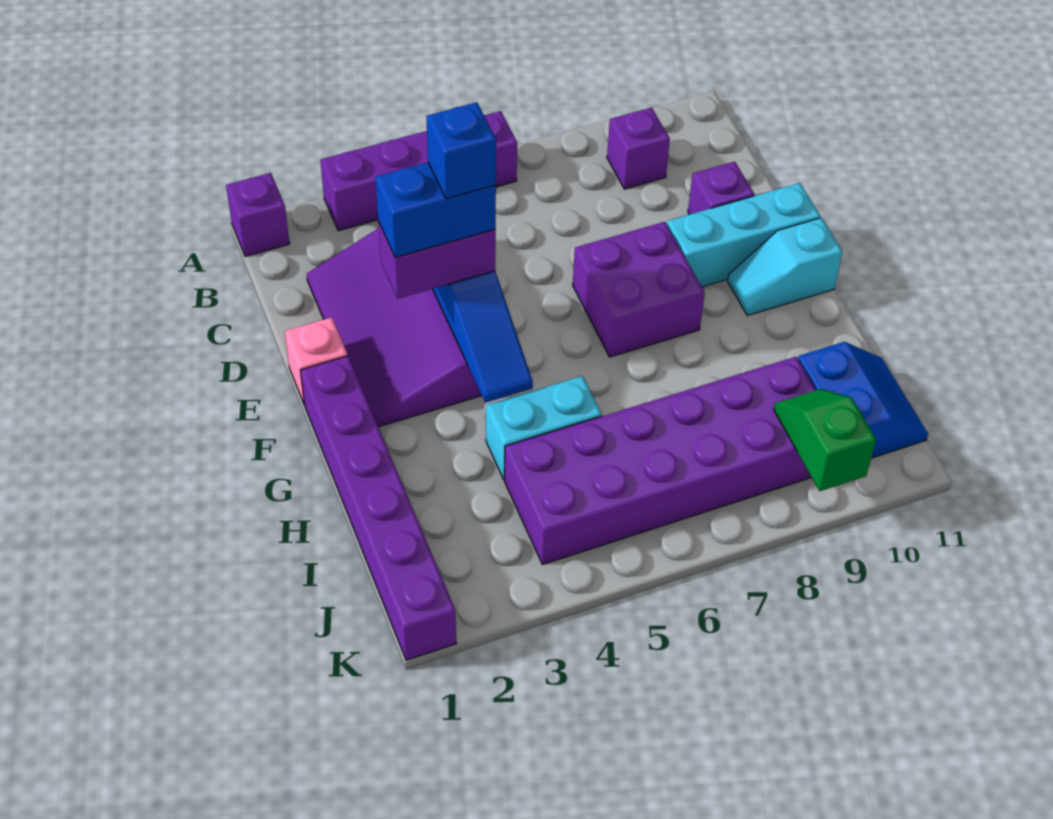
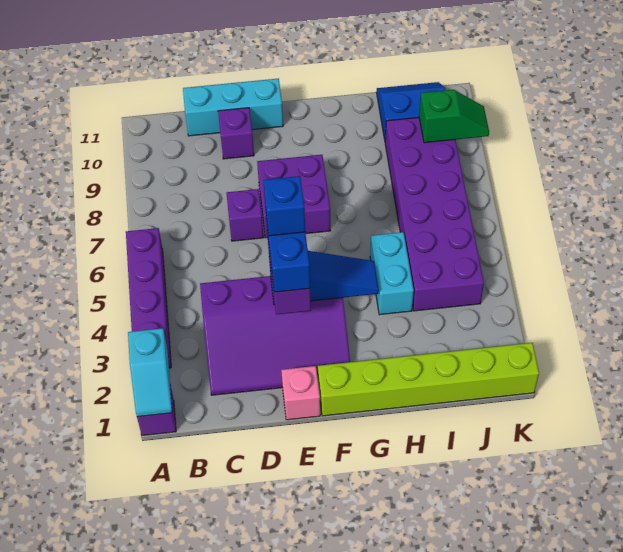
purple brick B9 level 1 -> purple brick D7 level 1
cyan brick E9:E11 level 1 -> cyan brick C11:E11 level 1
purple brick F1:K1 level 1 -> lime brick F1:K1 level 1
cyan slope F10:F11 level 1 top 11 -> cyan slope A1:A2 level 2 top 2
green slope J9:K9 level 2 top K -> green slope J9:K9 level 2 top J

